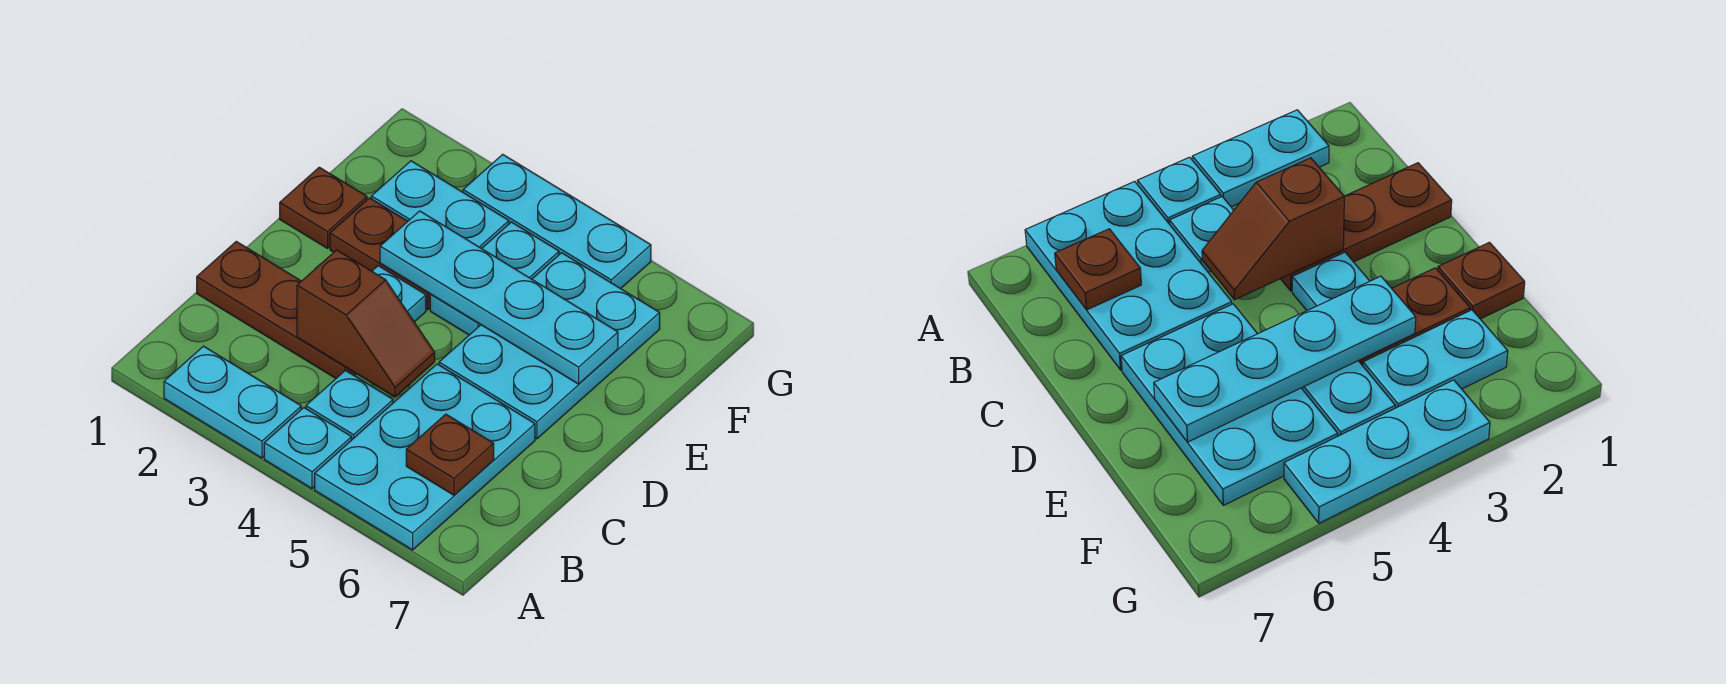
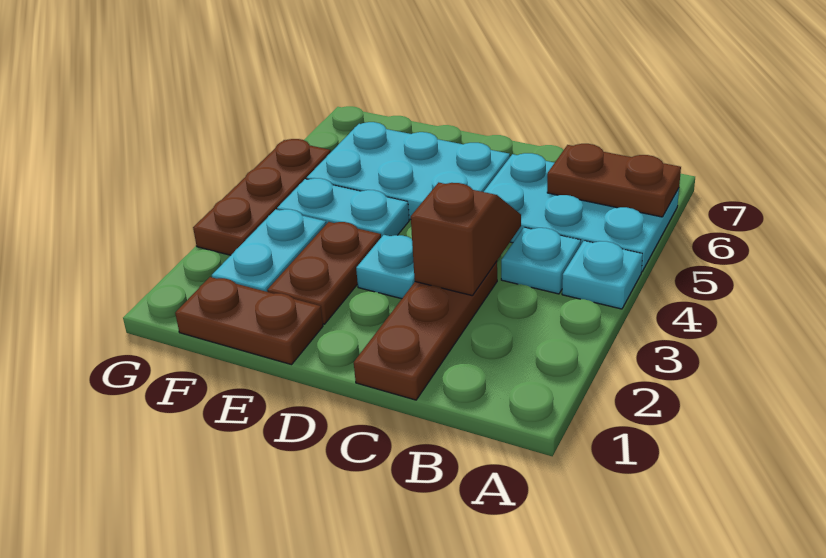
cyan plate A2:A3 level 1 -> none
brown plate B6 level 2 -> brown plate A6:B6 level 2
brown plate E1 level 1 -> brown plate E1:F1 level 1
cyan plate E3:E6 level 2 -> none
cyan plate G3:G5 level 1 -> brown plate G3:G5 level 1

